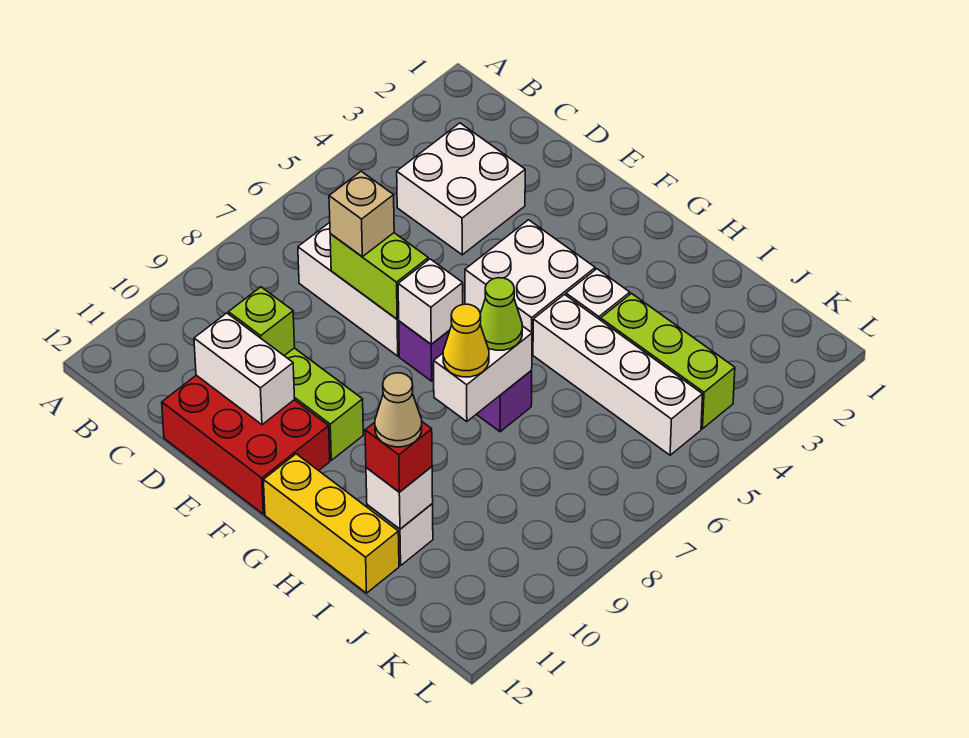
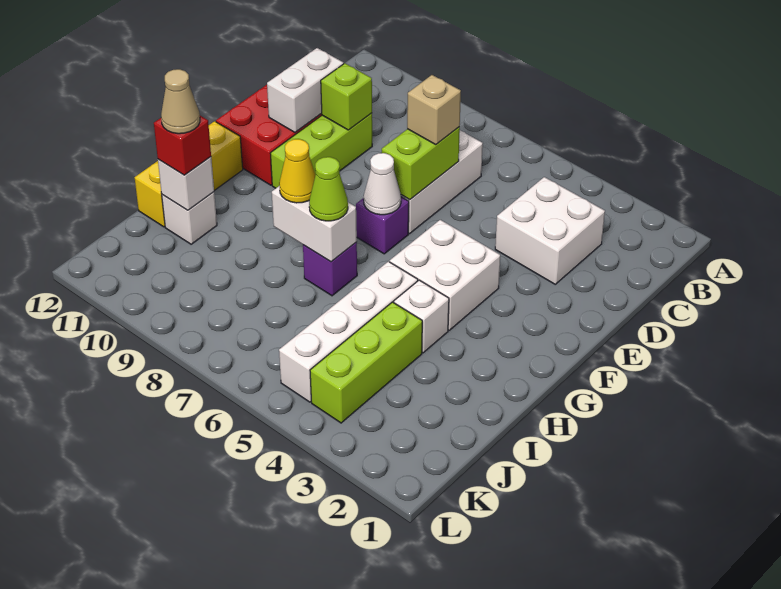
white brick F7 level 2 -> white cone F7 level 2

